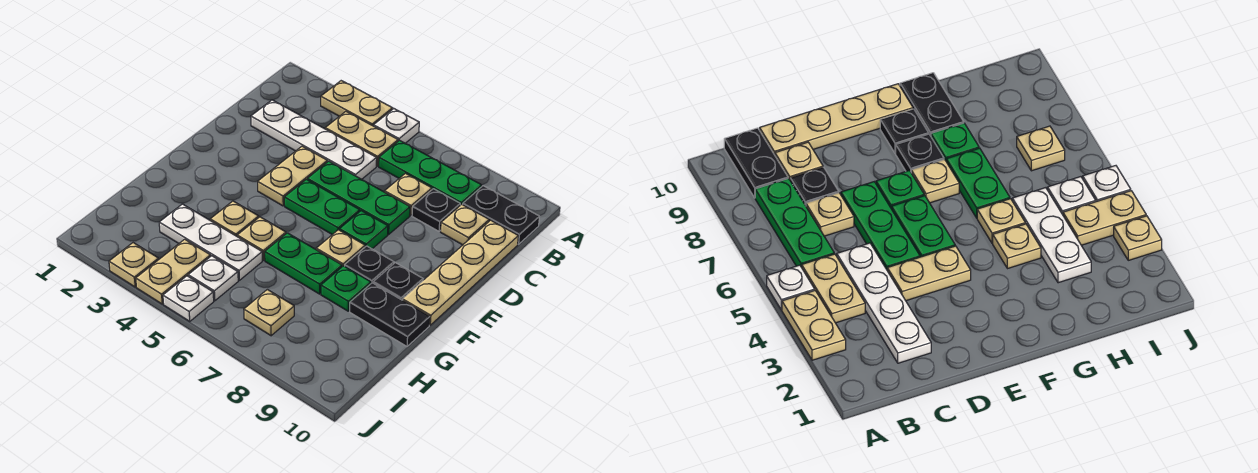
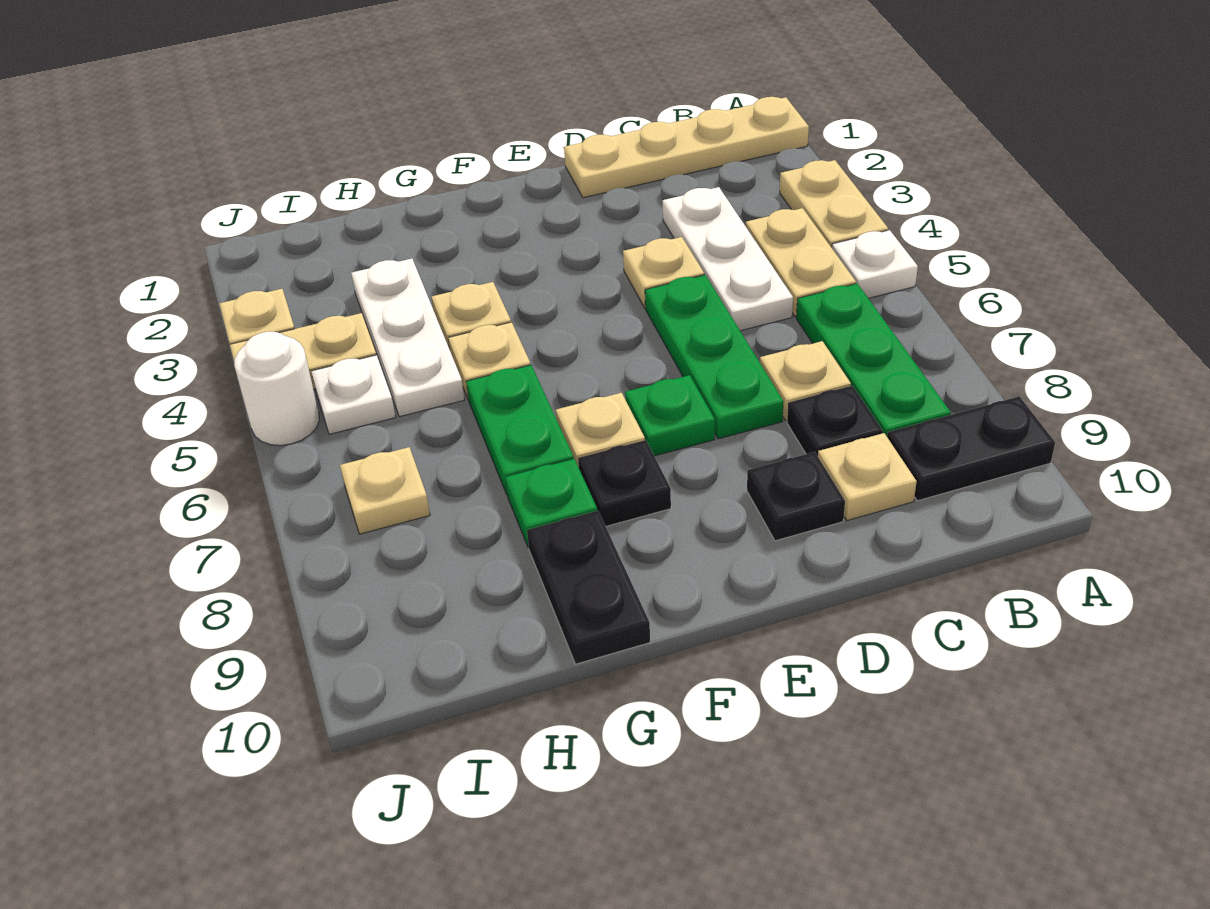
black plate B9:B10 level 1 -> black plate A9:B9 level 1
white plate C2:C5 level 1 -> white plate C3:C5 level 1
tan plate C10:F10 level 1 -> tan plate A1:D1 level 1
tan plate D4:E4 level 1 -> tan plate D4 level 1
green plate E5:E6 level 1 -> none
black plate F9 level 1 -> black plate D9 level 1
white plate J5 level 1 -> white round brick J5 level 1

